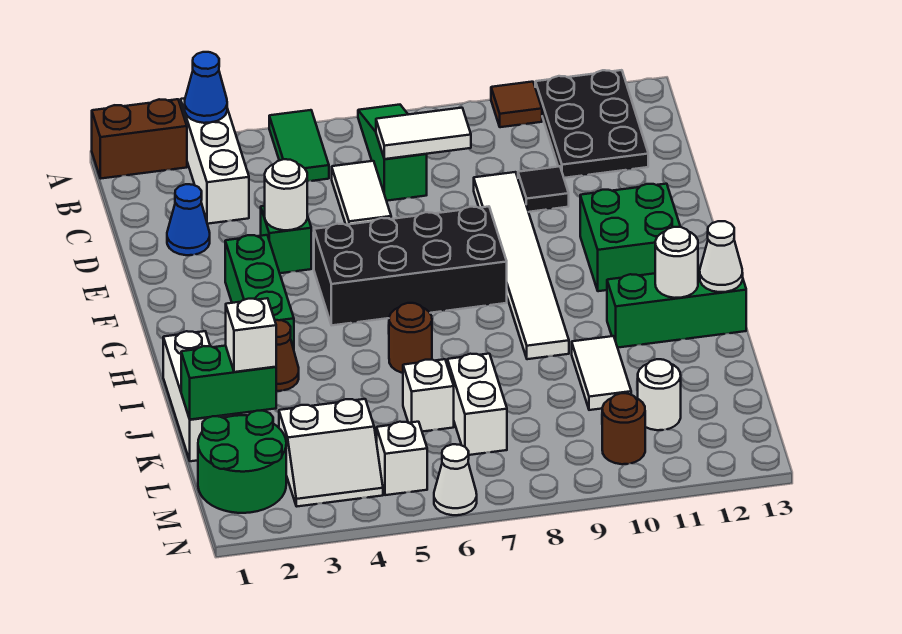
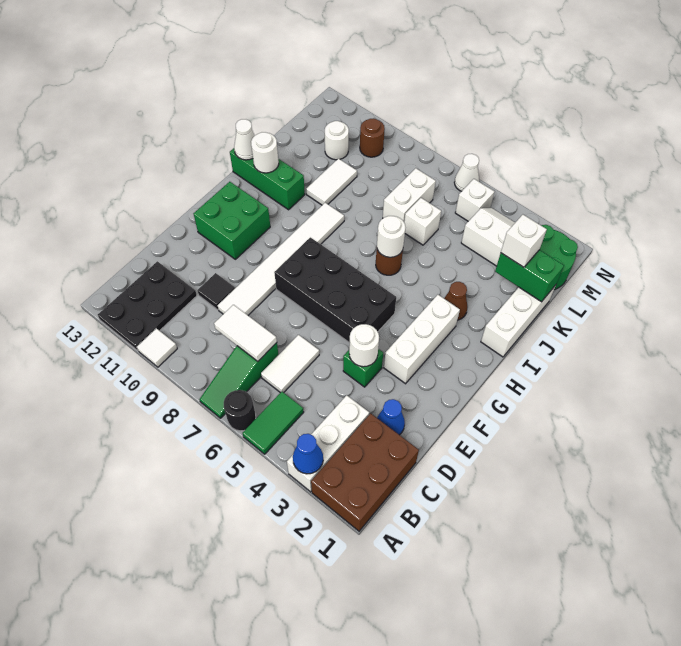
brown brick A1:A2 level 1 -> brown brick A1:C2 level 1
none -> black round brick A6 level 1
brown tile A10 level 1 -> white tile A10 level 1
green brick F3:H3 level 1 -> white brick F3:H3 level 1
none -> white round brick I6 level 2

